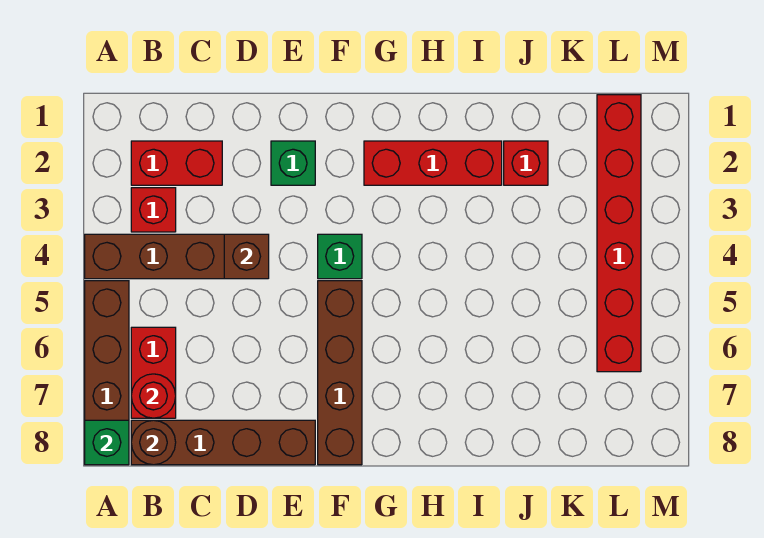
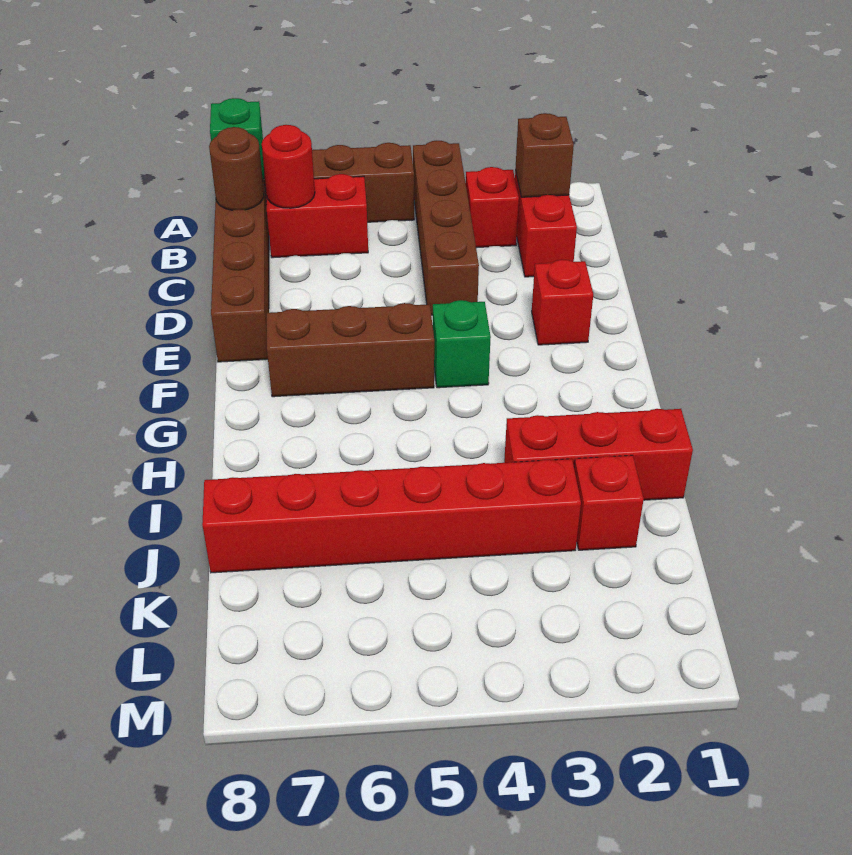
brown brick D4 level 2 -> brown brick B2 level 2
green brick E2 level 1 -> red brick E2 level 1
brown brick F5:F8 level 1 -> brown brick F5:F7 level 1
red brick G2:I2 level 1 -> red brick I1:I3 level 1
red brick L1:L6 level 1 -> red brick J3:J8 level 1

